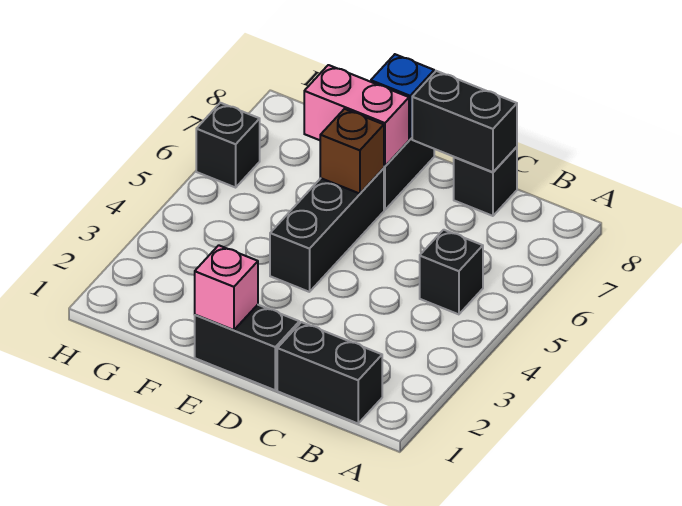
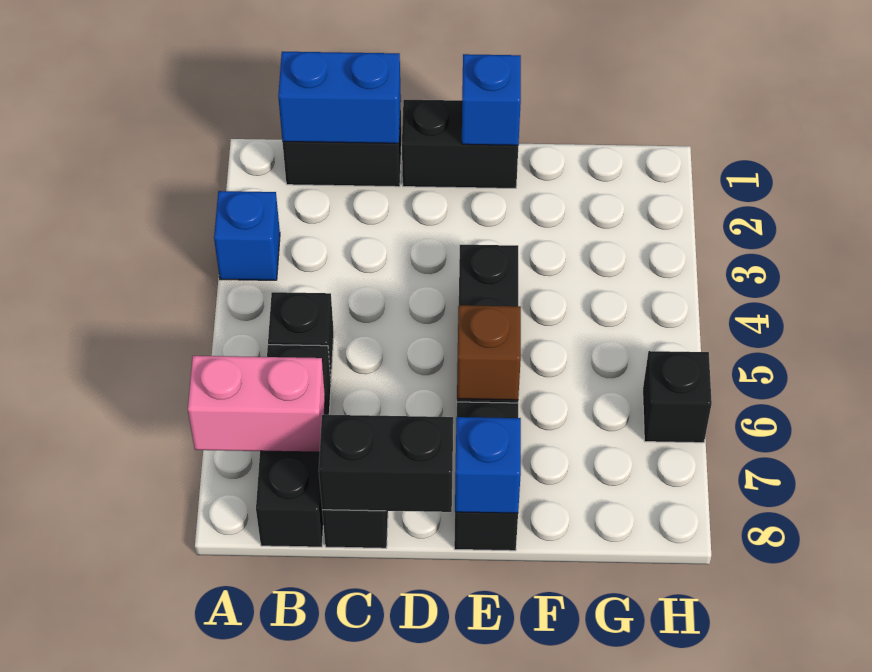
none -> blue brick A3 level 1
none -> blue brick B1:C1 level 2
none -> black brick B6:B8 level 1
pink brick E1 level 2 -> blue brick E1 level 2
pink brick E7:F7 level 2 -> pink brick A7:B7 level 2

